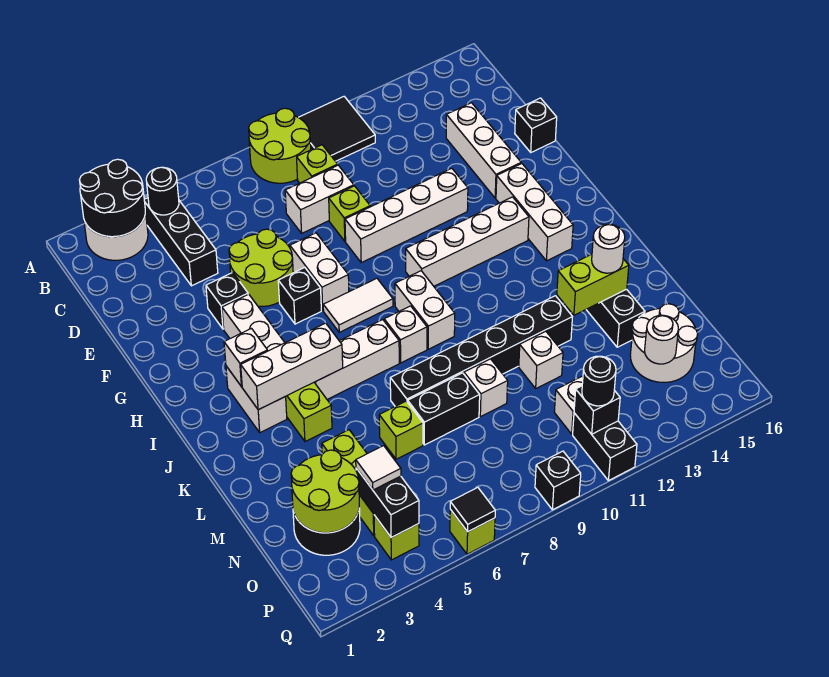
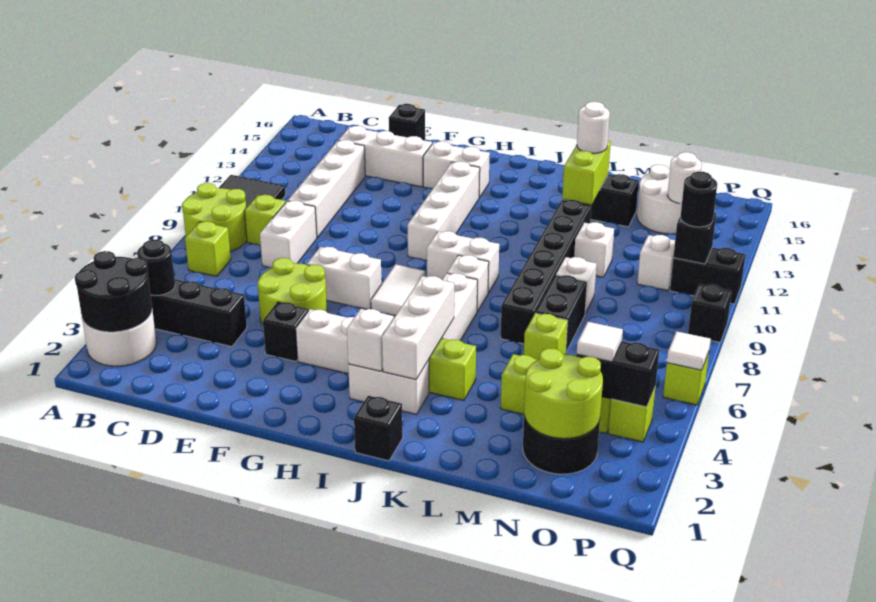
lime brick E9 level 1 -> lime brick B7 level 1
white brick F9:F12 level 1 -> white brick D10:D13 level 1
black brick G6 level 1 -> black brick J1 level 1
white brick G14:I14 level 1 -> white brick G14:H14 level 1
black tile Q6 level 2 -> white tile Q6 level 2

